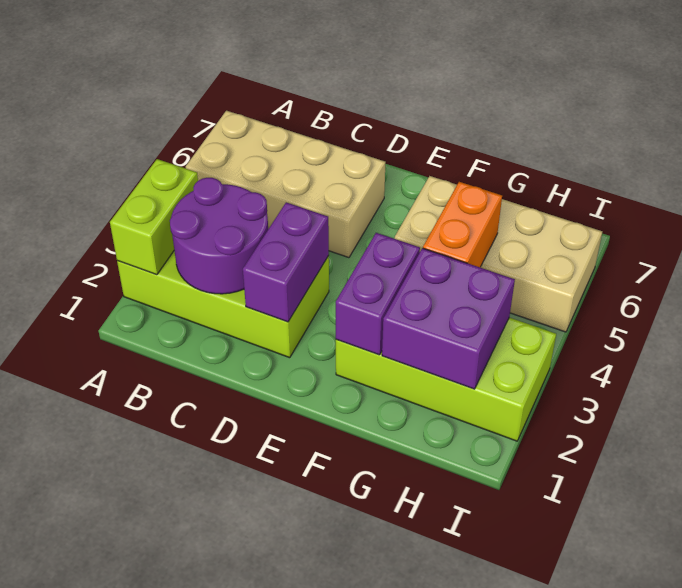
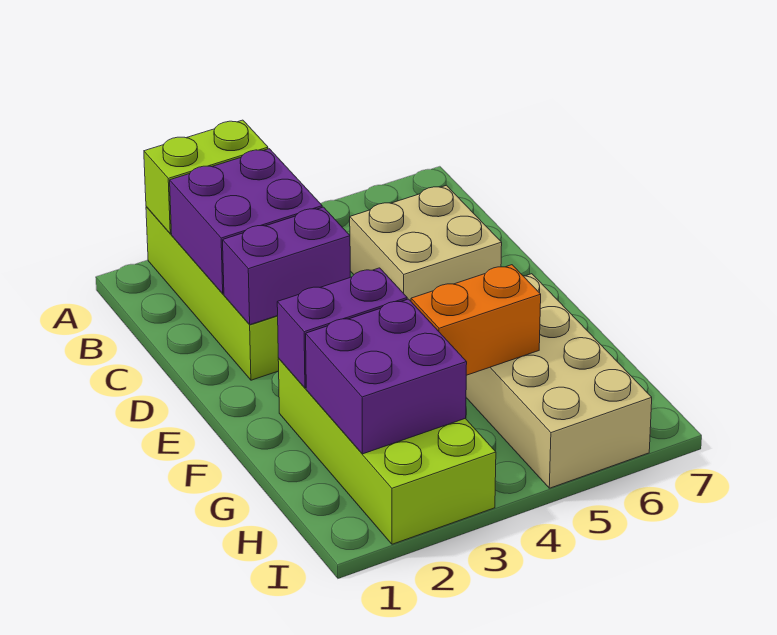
tan brick A5:D6 level 1 -> tan brick C5:D6 level 1
purple round brick B2:C3 level 2 -> purple brick B2:C3 level 2

